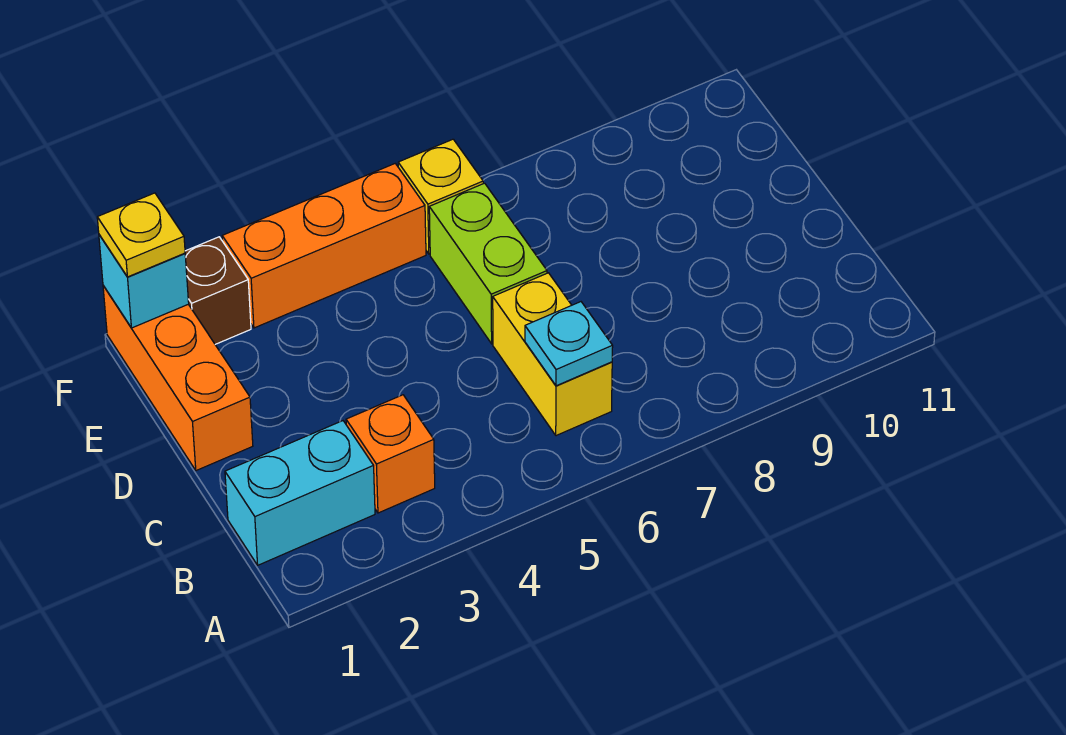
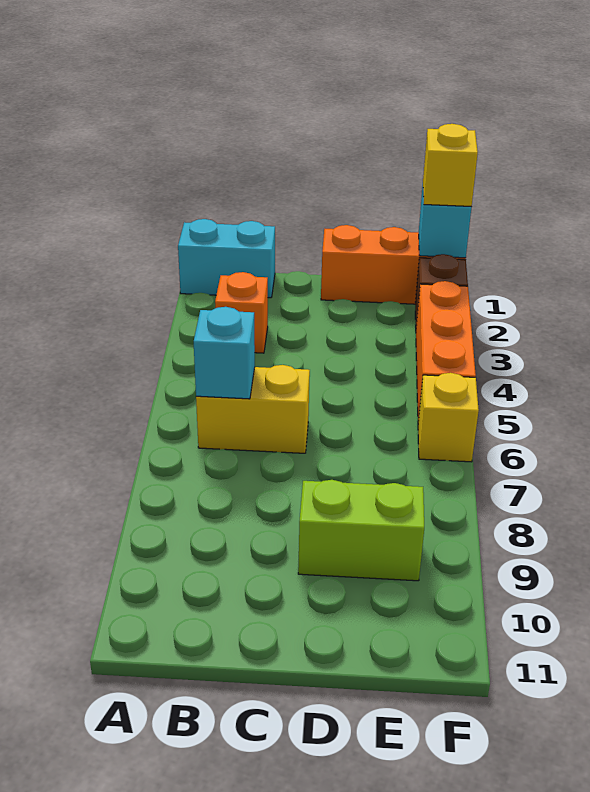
cyan brick B1:B2 level 1 -> cyan brick A1:B1 level 1
cyan plate B6 level 2 -> cyan brick B6 level 2
lime brick D6:E6 level 1 -> lime brick D9:E9 level 1
yellow plate F1 level 3 -> yellow brick F1 level 3

